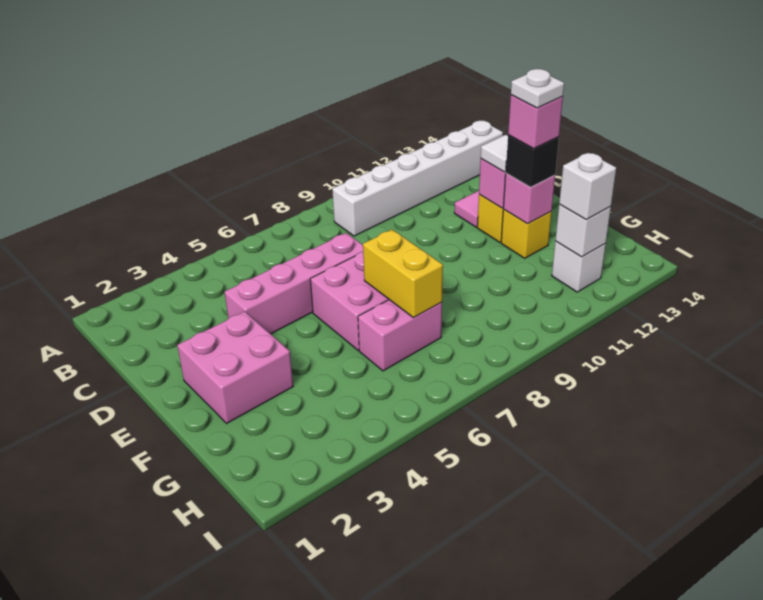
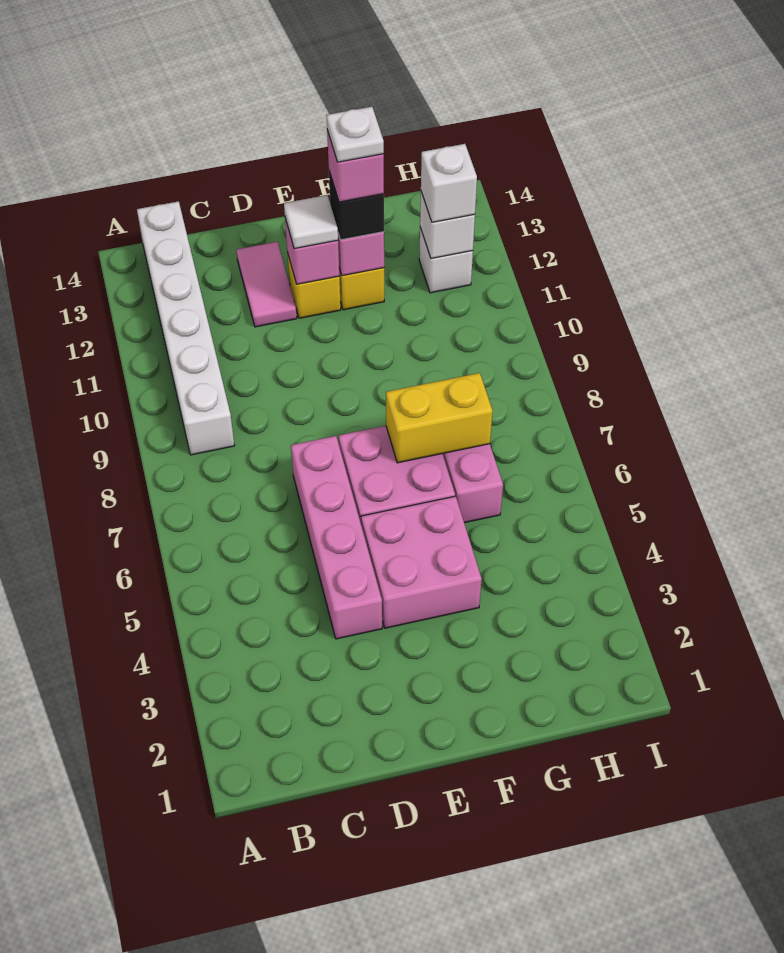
pink brick E2:F3 level 1 -> pink brick E4:F5 level 1

